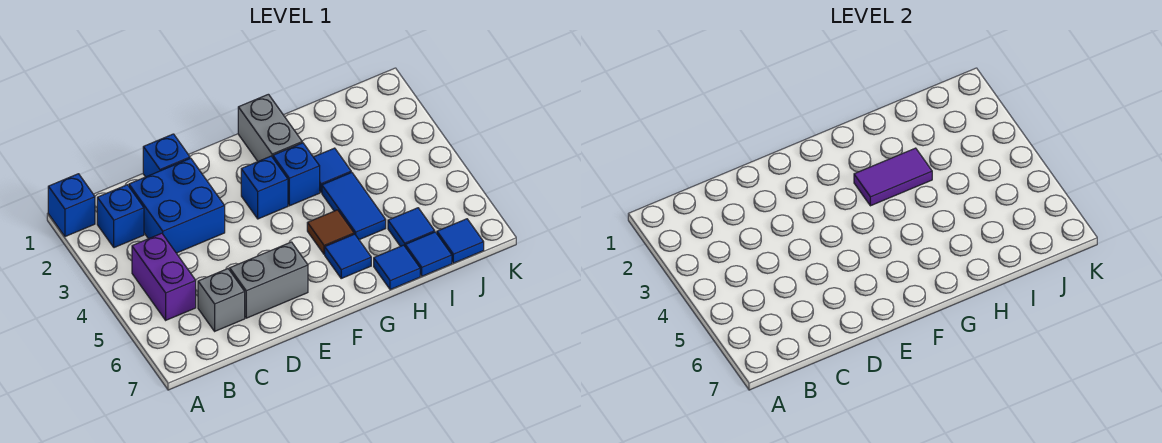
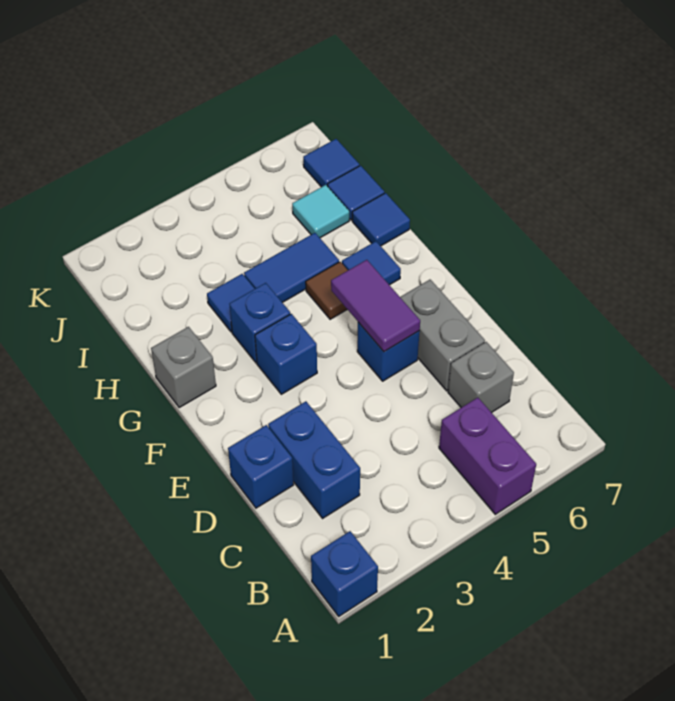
blue brick B2 level 1 -> blue brick E5 level 1
purple brick B4:B5 level 1 -> purple brick A5:B5 level 1
blue brick C2:D3 level 1 -> blue brick C2:D2 level 1
grey brick G1:G2 level 1 -> grey brick G1 level 1
purple tile G3:H3 level 2 -> purple tile E5:F5 level 2
blue tile I6 level 1 -> cyan tile I6 level 1

